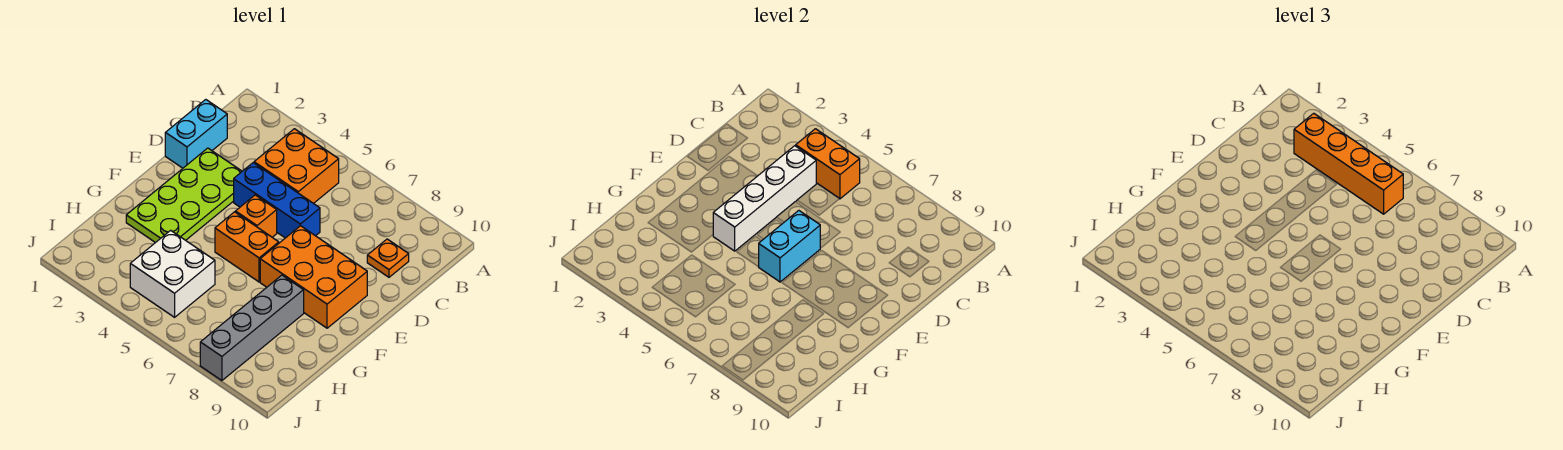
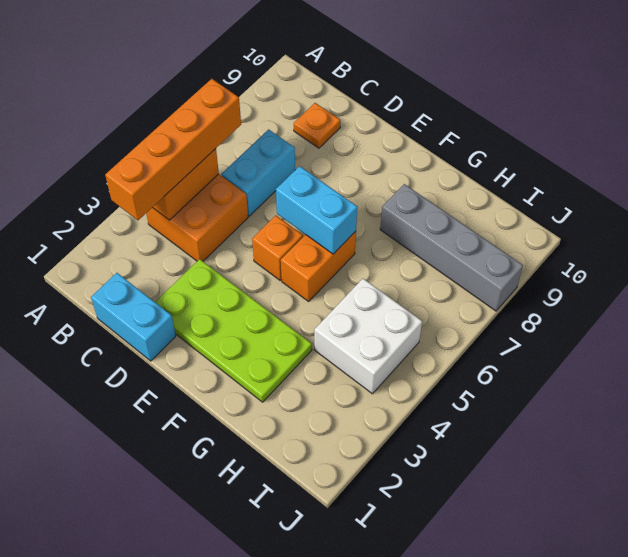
white brick C4:F4 level 2 -> none
none -> cyan brick C6:C7 level 1
blue brick D4:D6 level 1 -> none
orange brick E7:F9 level 1 -> none

